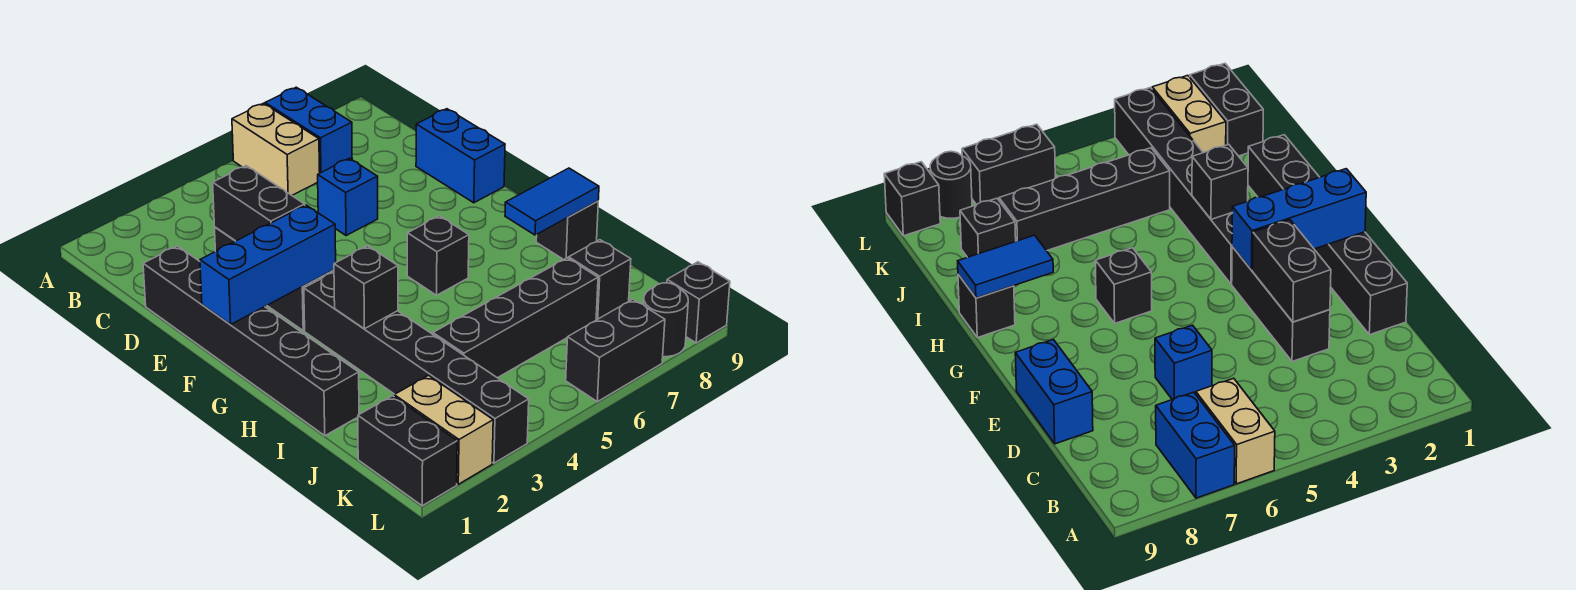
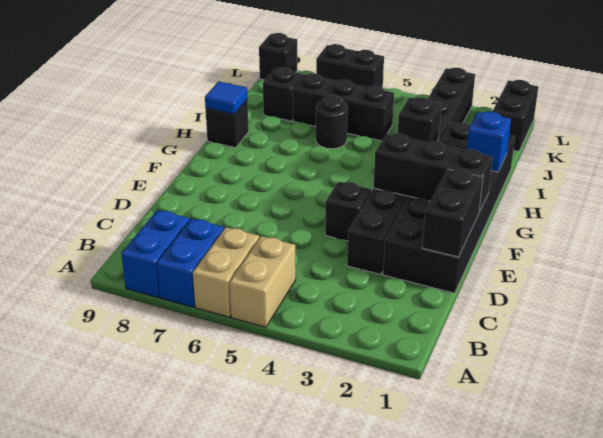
black brick D1:I1 level 1 -> black brick D1:I2 level 1
black brick D3:E3 level 2 -> black brick D1:E1 level 2
blue brick D6 level 1 -> blue brick H1 level 2
blue brick D9:E9 level 1 -> blue brick A8:B8 level 1
blue brick F1:F3 level 2 -> black brick F1:F3 level 2
black brick G6 level 1 -> black brick E4 level 1
blue tile H8:H9 level 2 -> blue tile H9 level 2
black brick J4:J7 level 1 -> black brick J5:J7 level 1
tan brick K2:L2 level 1 -> tan brick A5:B5 level 1
black round brick L8 level 1 -> black round brick I6 level 1

